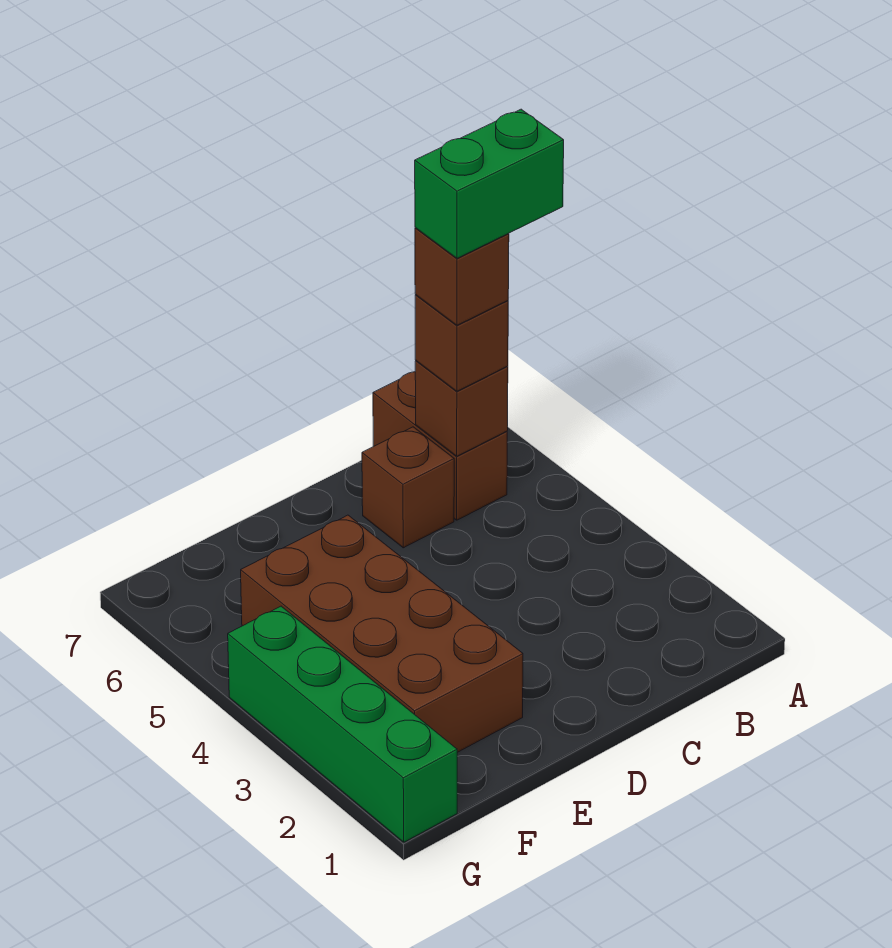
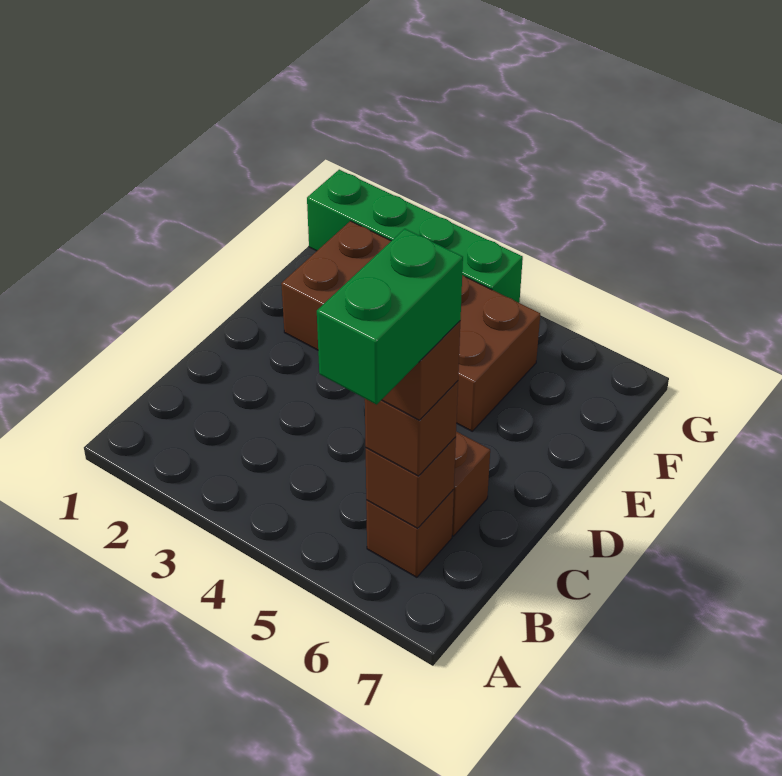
brown brick B6:B7 level 1 -> brown brick B6 level 1

